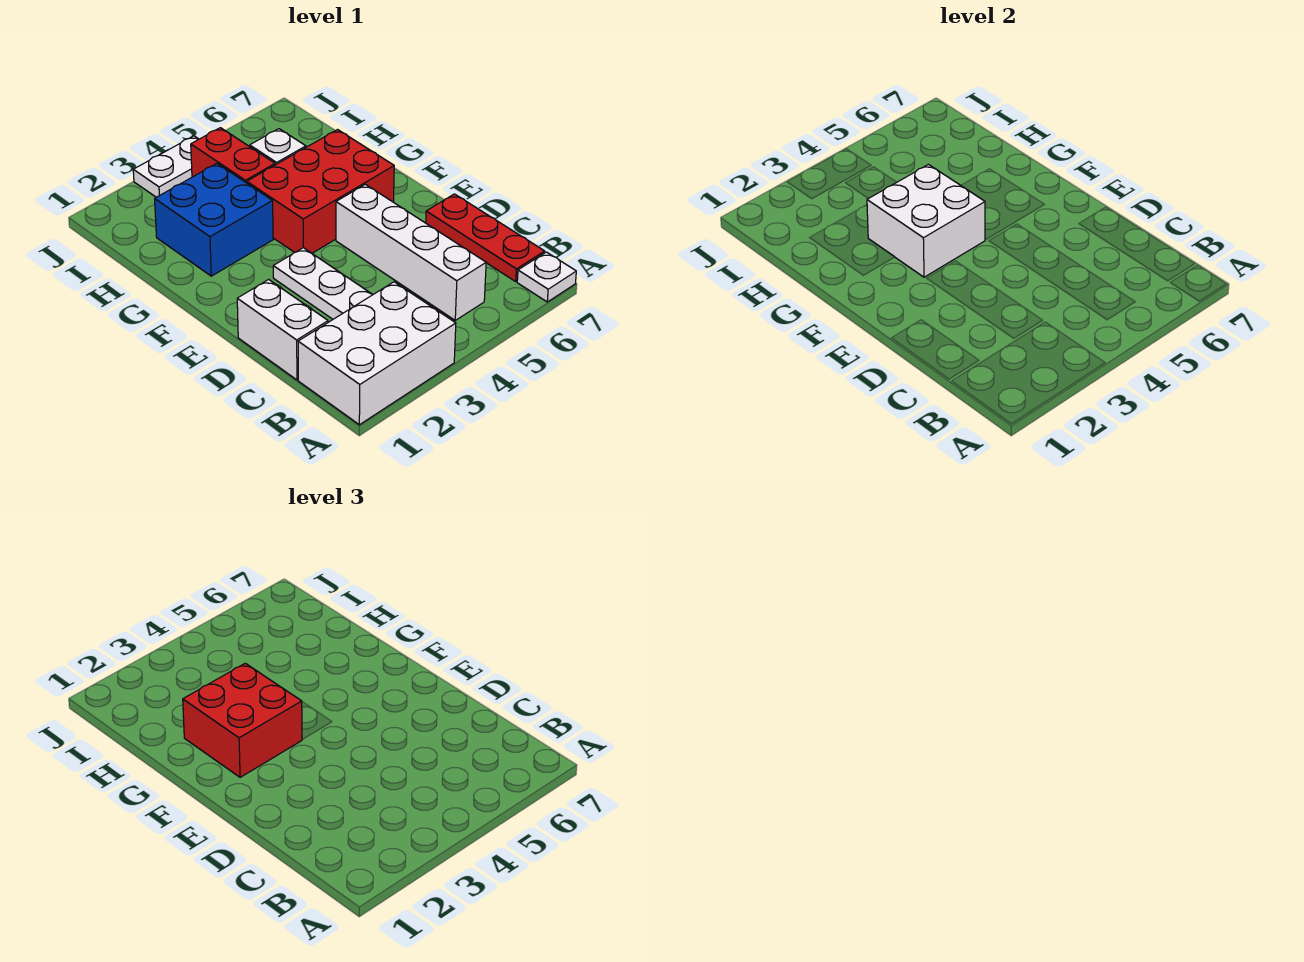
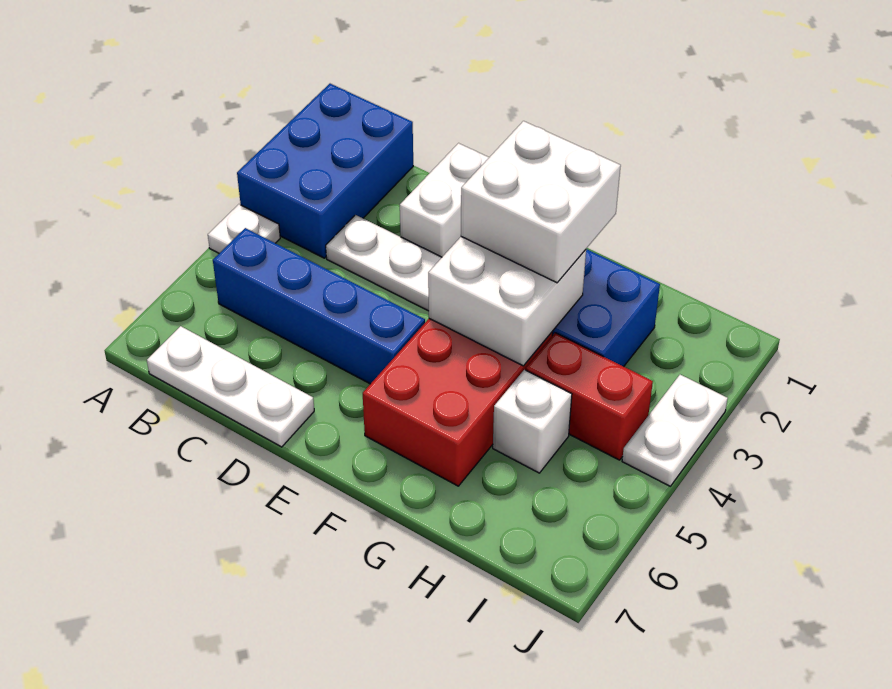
white brick A1:B3 level 1 -> blue brick A1:B3 level 1
white plate A7 level 1 -> white plate A4 level 1
white brick B5:E5 level 1 -> blue brick B5:E5 level 1
red plate B7:D7 level 1 -> white plate B7:D7 level 1
white brick C1:D1 level 1 -> white brick D1:D2 level 1
red brick F2:G3 level 3 -> white brick F2:G3 level 3

